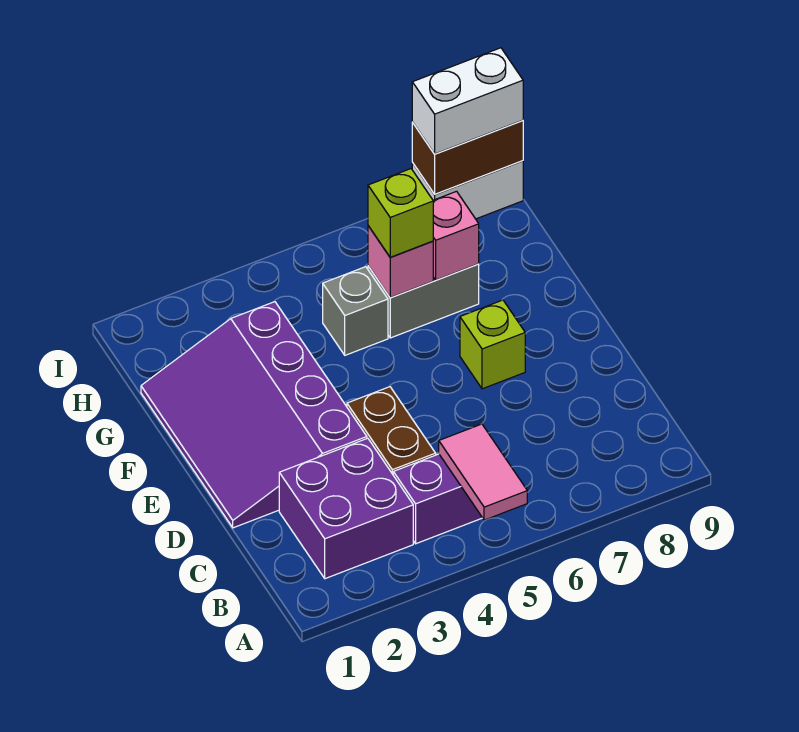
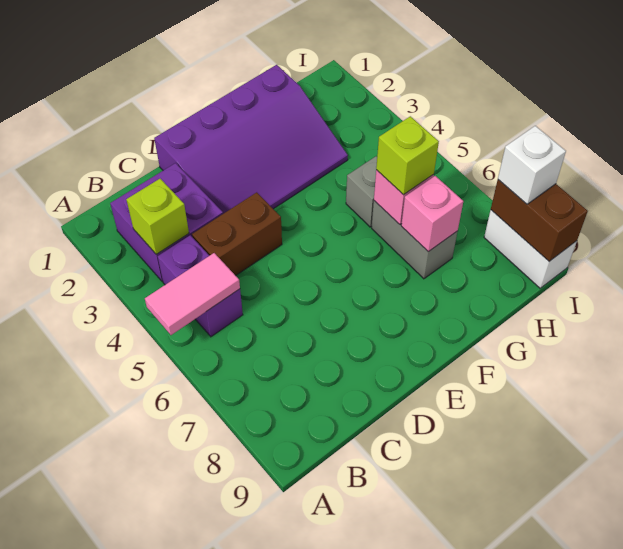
purple slope D1:G3 level 1 top 3 -> purple slope D1:G3 level 1 top 1
lime brick E7 level 1 -> lime brick B3 level 2
white brick I8:I9 level 3 -> white brick I8 level 3

